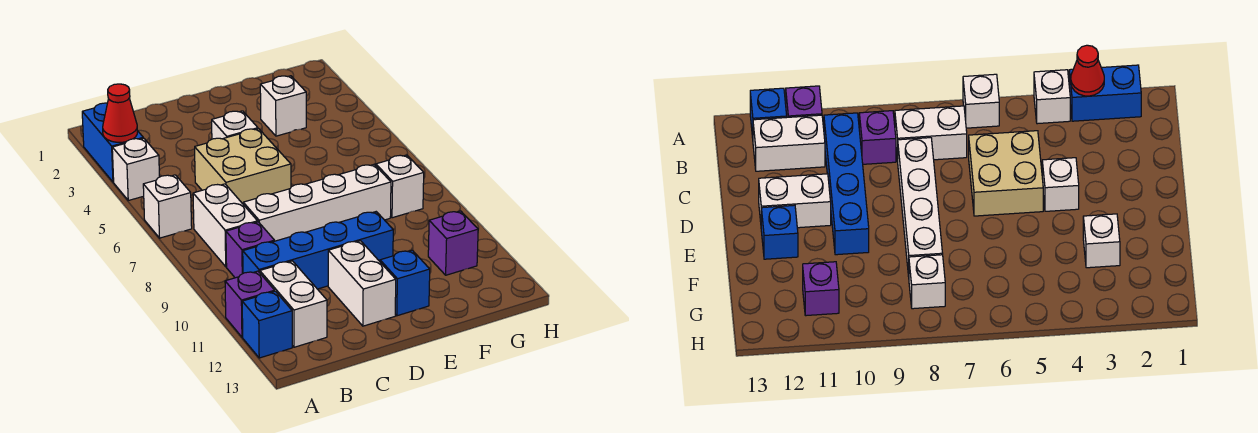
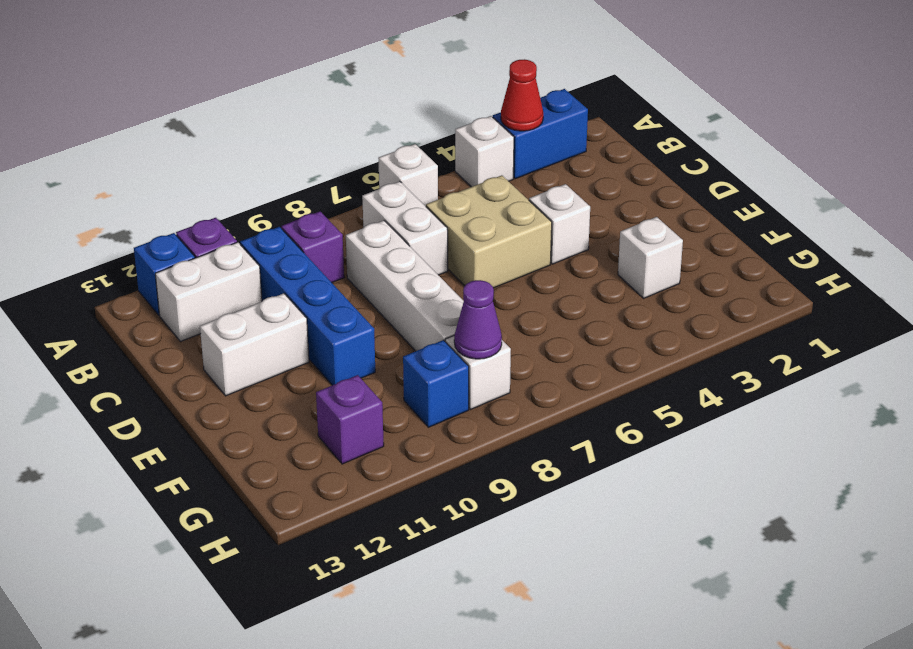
white brick B7:B8 level 1 -> white brick B7:C7 level 1
blue brick E12 level 1 -> blue brick G9 level 1
none -> purple cone G8 level 2

